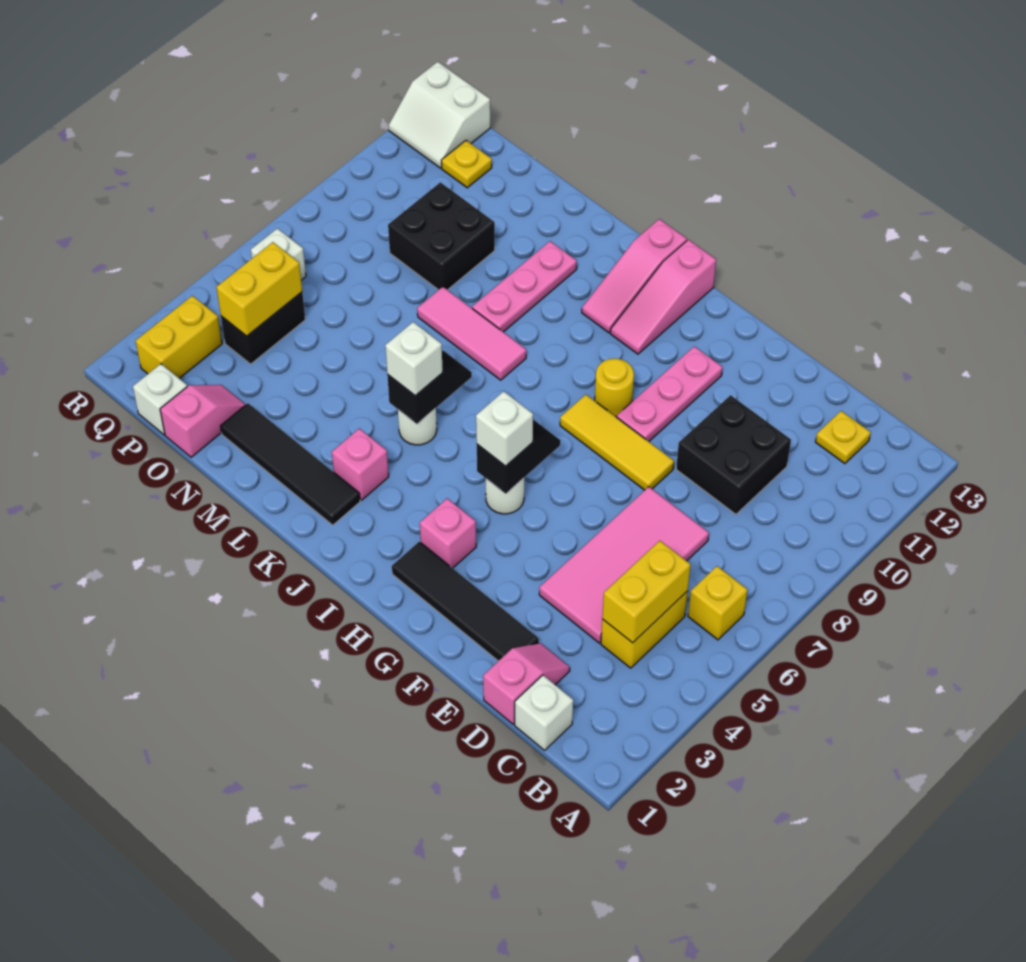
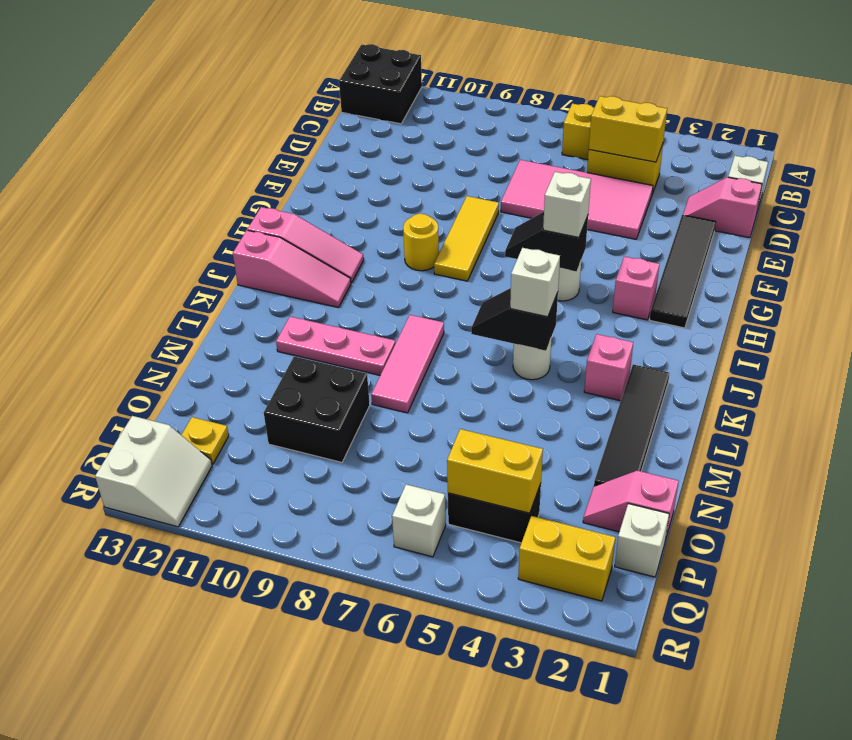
yellow plate C12 level 1 -> none
black brick D9:E10 level 1 -> black brick A12:B13 level 1
pink plate G9:G11 level 1 -> none

